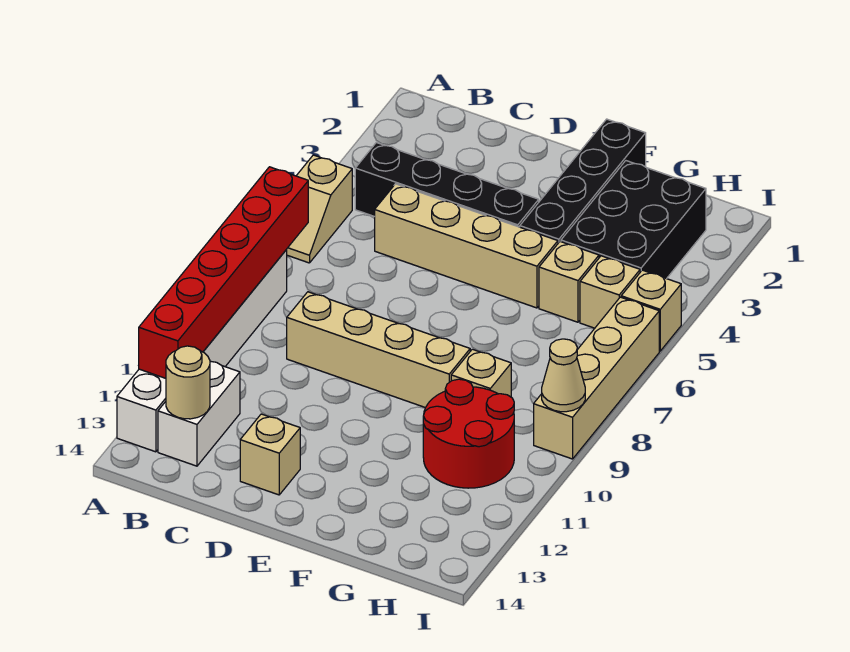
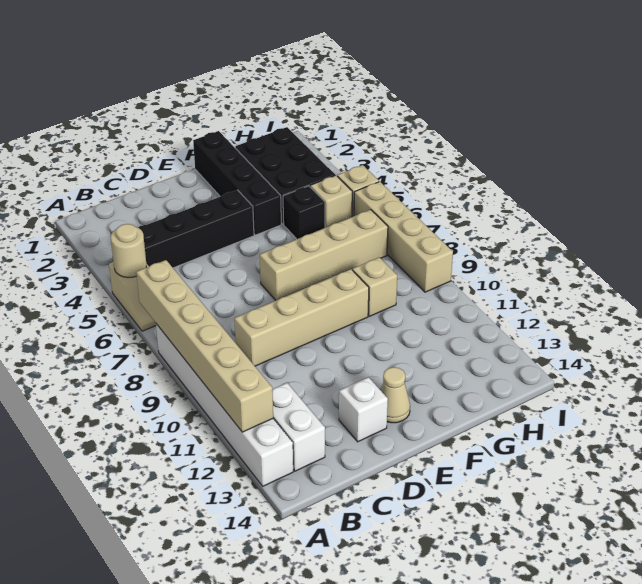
red brick A7:A12 level 2 -> tan brick A7:A12 level 2
tan round brick B13 level 2 -> tan round brick A5 level 2
tan brick C5:F5 level 1 -> tan brick E7:H7 level 1
tan brick D13 level 1 -> white brick D13 level 1
tan brick G5 level 1 -> black brick G5 level 1
red round brick G10:H11 level 1 -> none
tan cone I9 level 2 -> tan cone E13 level 1

